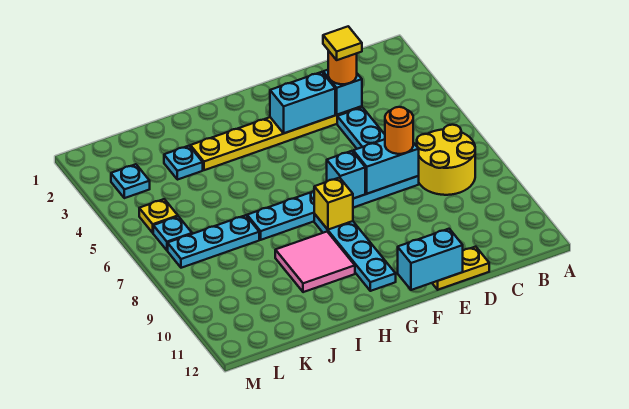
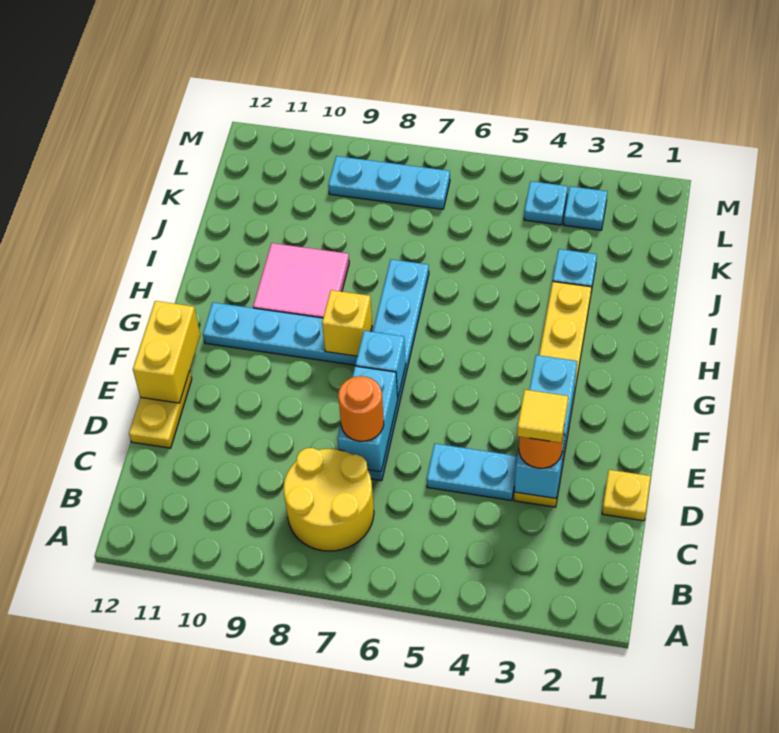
cyan brick E12:F12 level 2 -> yellow brick E12:F12 level 2
cyan plate J7:L7 level 1 -> cyan plate L7:L9 level 1
yellow plate L5 level 1 -> yellow plate D1 level 1
cyan plate L6 level 1 -> cyan plate L4 level 1

